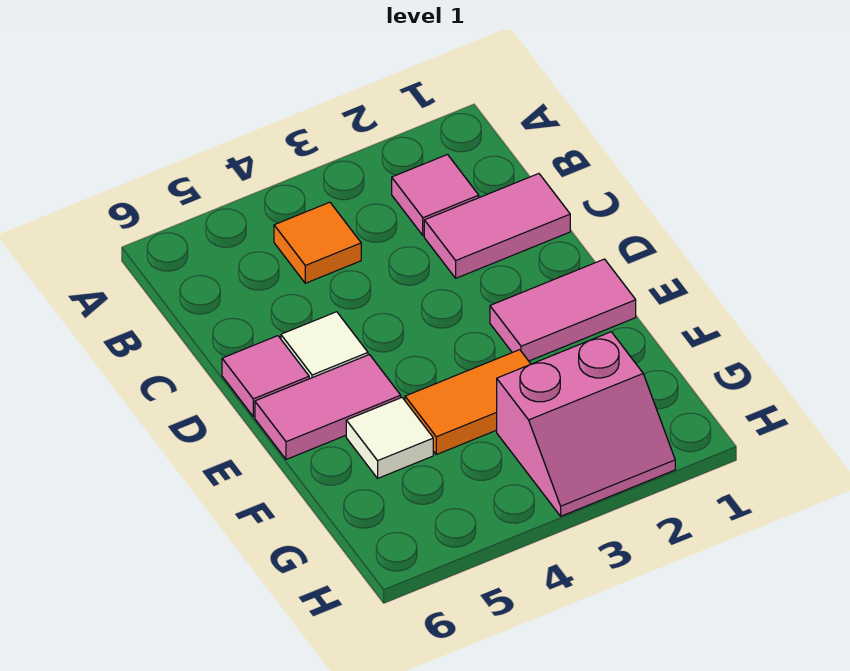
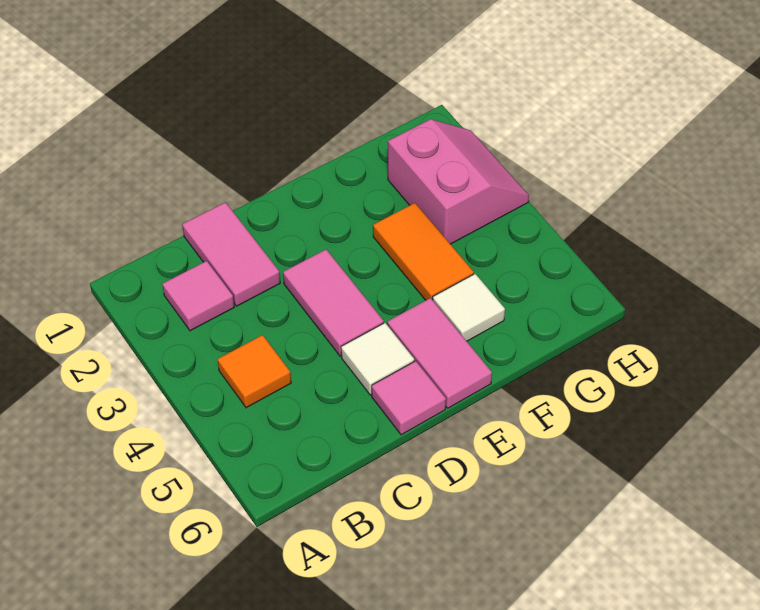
pink tile E1:E2 level 1 -> pink tile D3:D4 level 1

